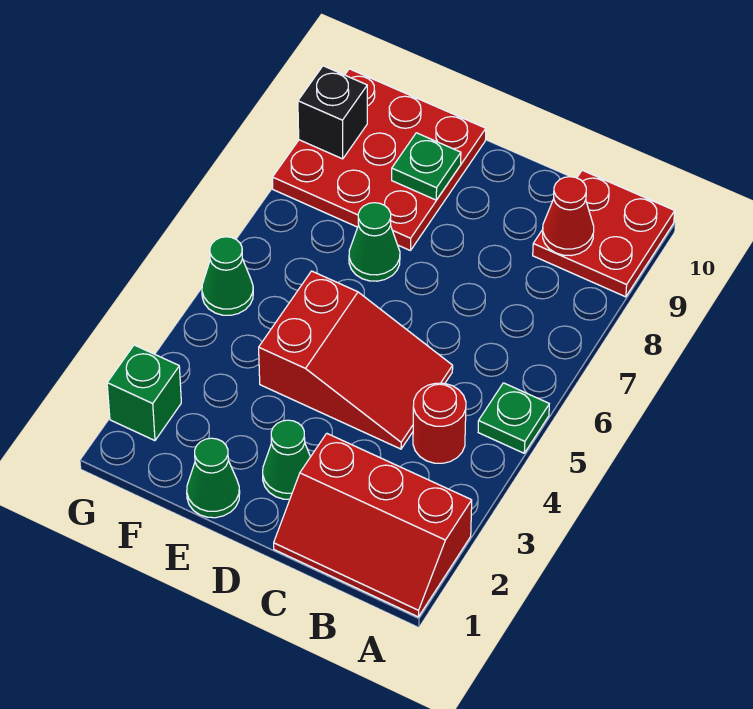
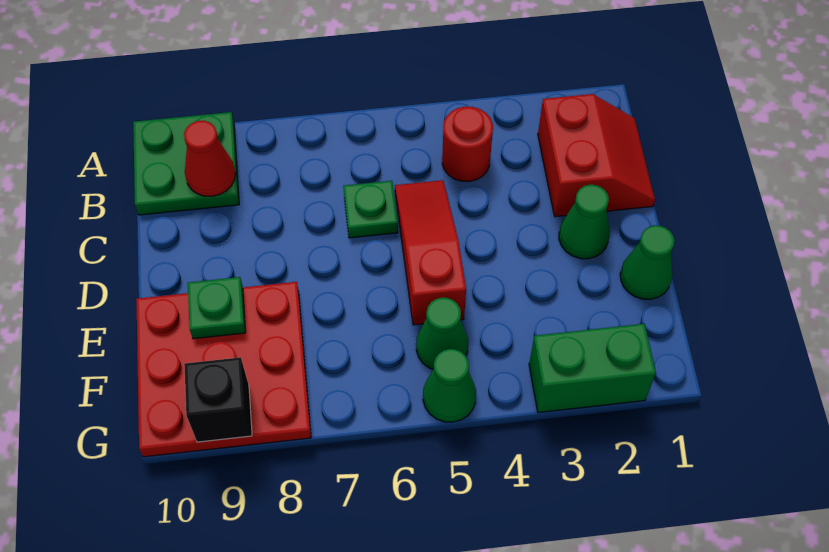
red slope A1:C2 level 1 top 2 -> red slope B1:C2 level 1 top 2
green plate A5 level 1 -> green plate C6 level 1
red plate A9:B10 level 1 -> green plate A9:B10 level 1
red slope C4:E5 level 1 top E -> red slope C5:E5 level 1 top E
green cone E7 level 1 -> green cone F5 level 1
green brick G2 level 1 -> green brick G2:G3 level 1

